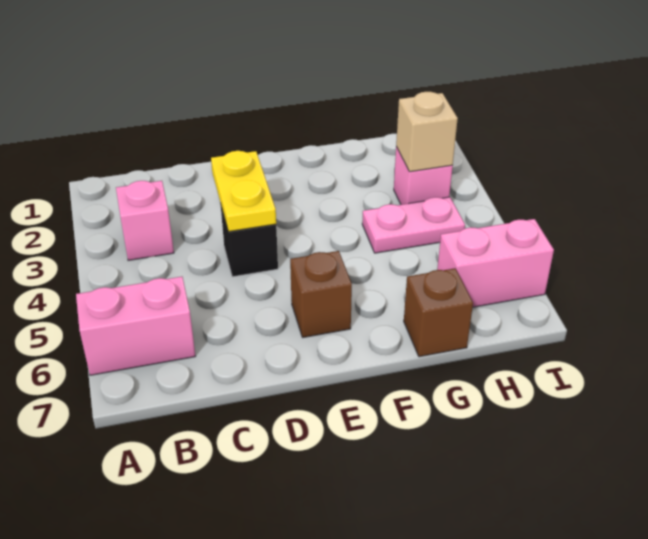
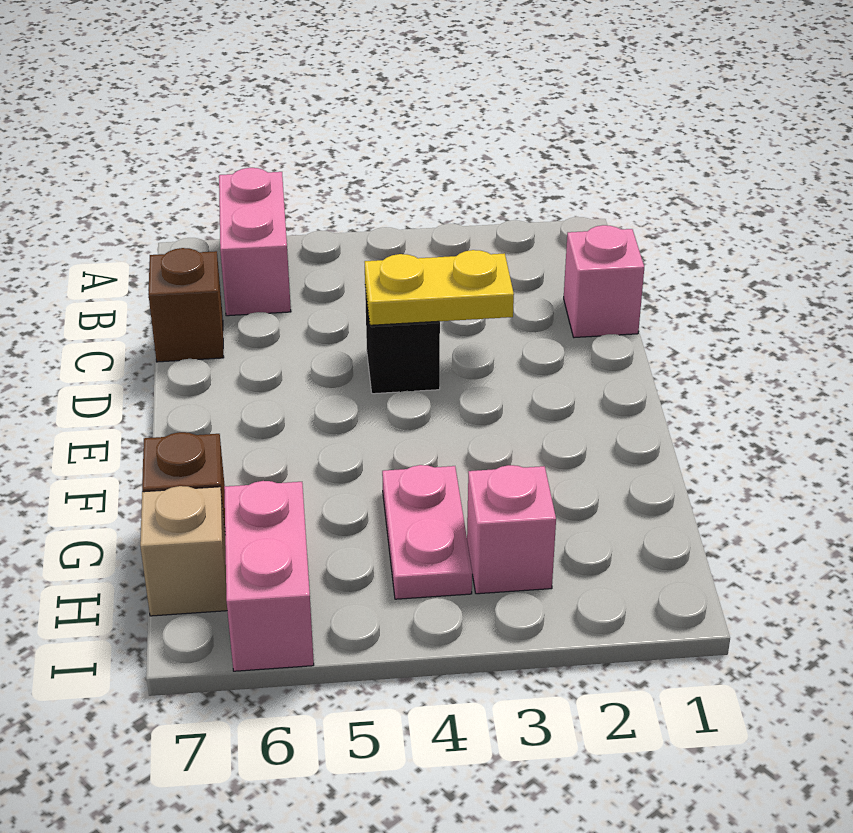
pink brick B3 level 1 -> pink brick C1 level 1
brown brick E6 level 1 -> brown brick C7 level 1
tan brick H3 level 2 -> tan brick H7 level 1

